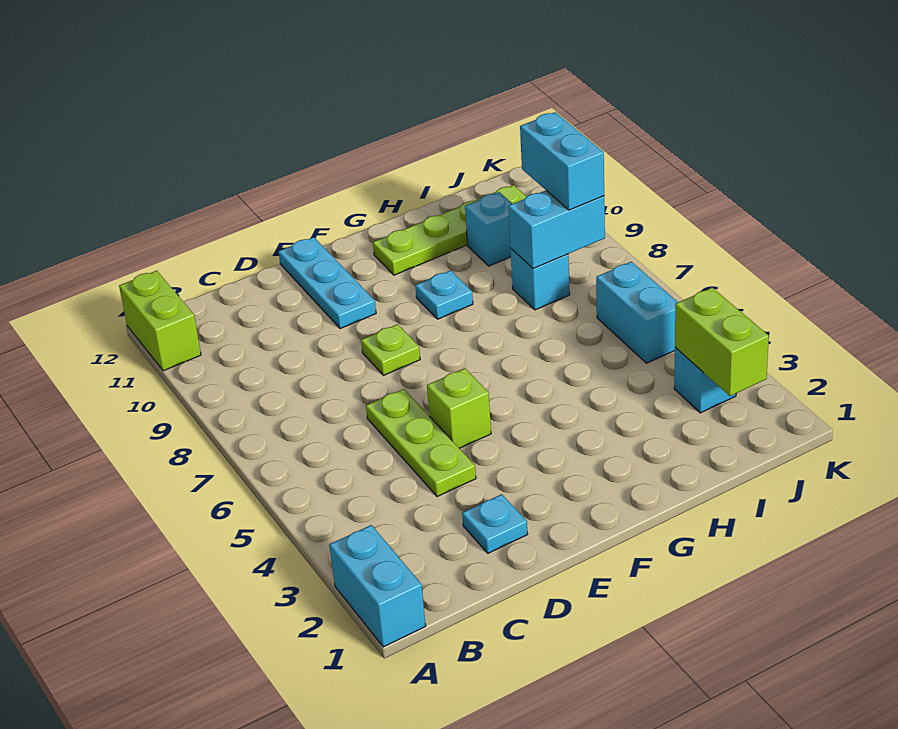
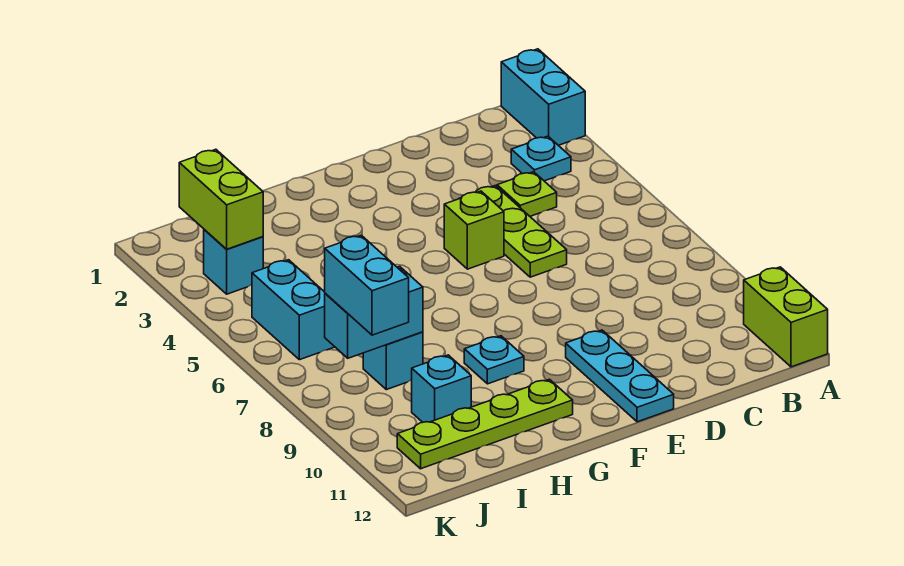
cyan plate D2 level 1 -> cyan plate B3 level 1
lime plate E8 level 1 -> lime plate C4 level 1

